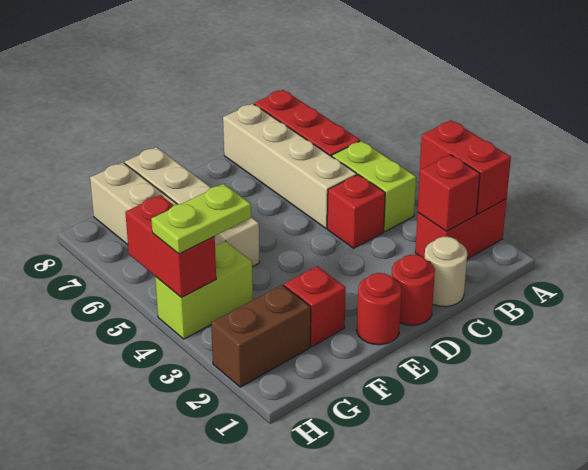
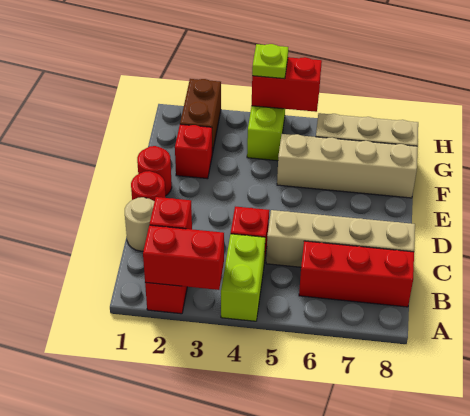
lime brick B4:B5 level 1 -> lime brick A4:B4 level 1
lime plate G4:H4 level 3 -> lime plate H4 level 3

